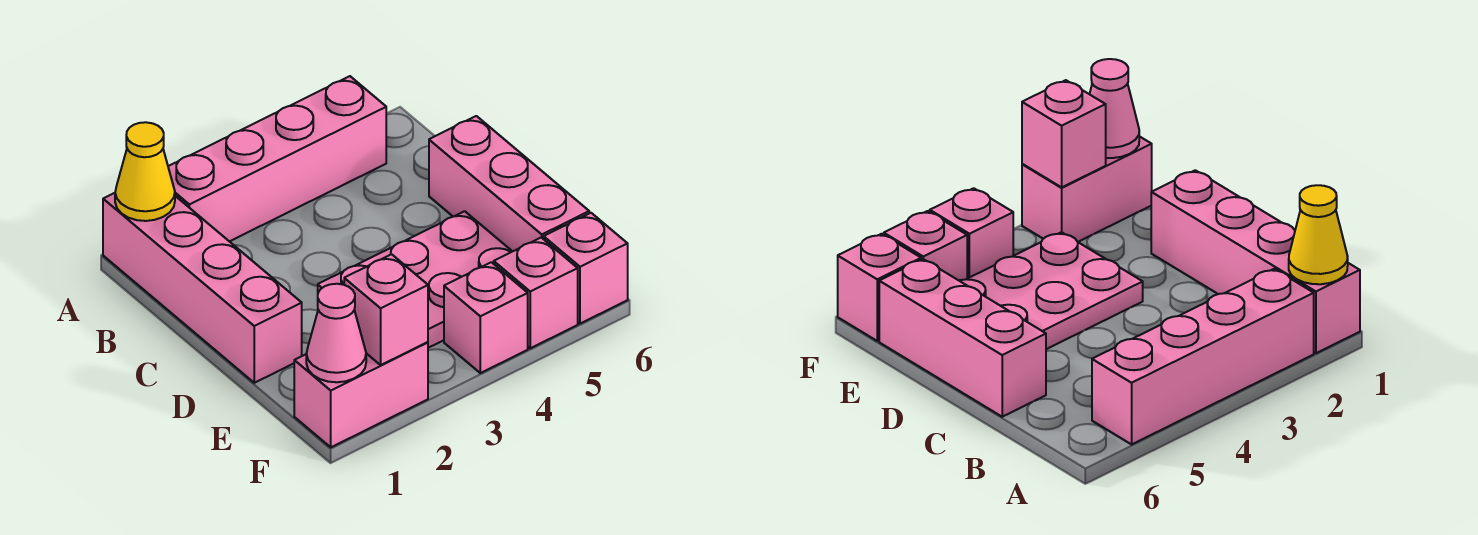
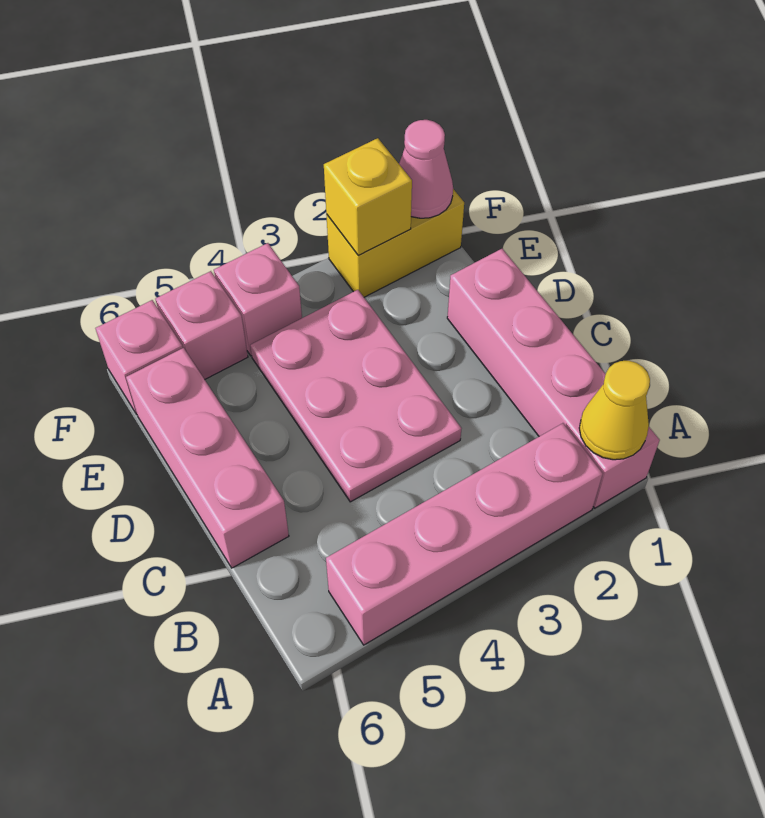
pink plate D3:E5 level 1 -> pink plate C3:E4 level 1
pink brick F1:F2 level 1 -> yellow brick F1:F2 level 1
pink brick F2 level 2 -> yellow brick F2 level 2

